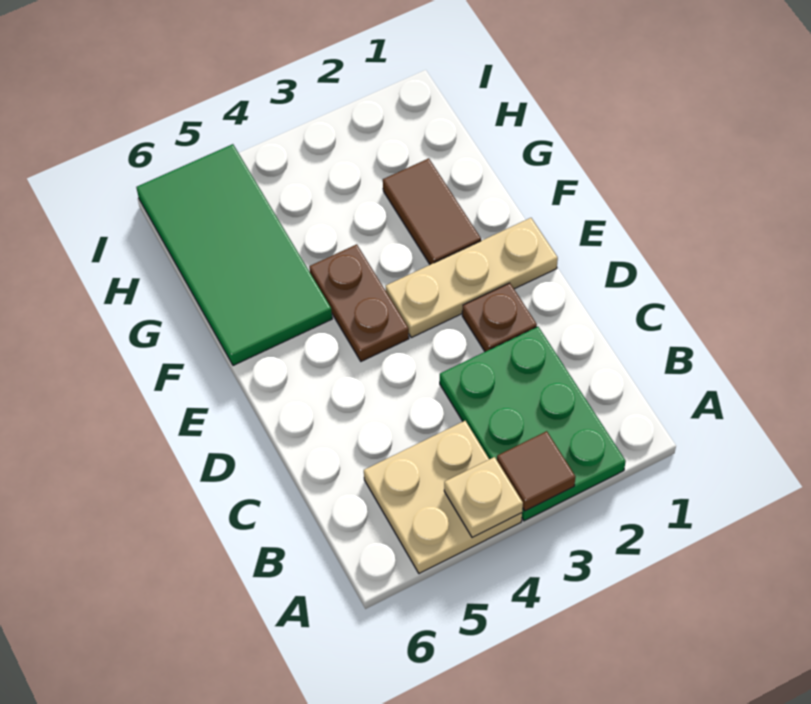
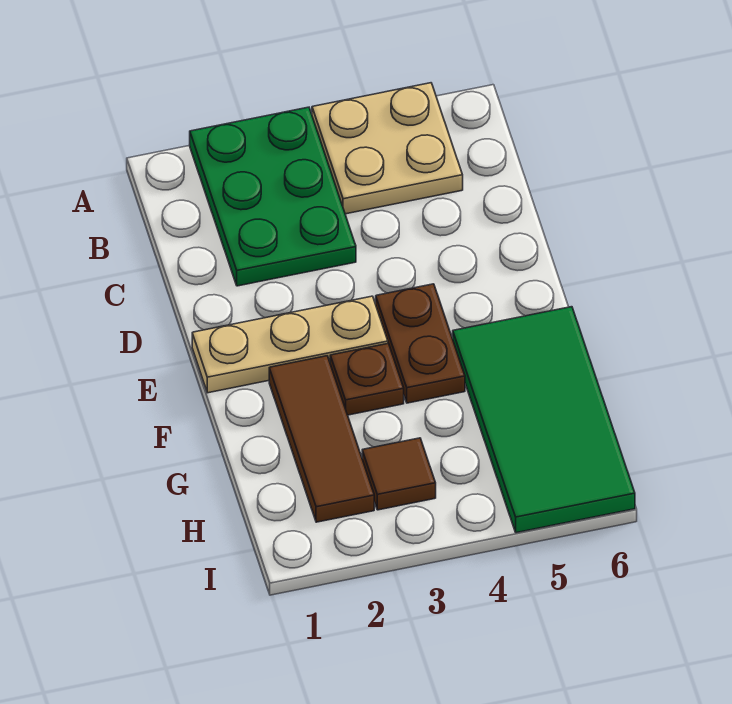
brown tile A3 level 2 -> brown tile H3 level 1
tan plate A4 level 2 -> none
brown plate D2 level 1 -> brown plate F3 level 1
brown tile F2:G2 level 1 -> brown tile F2:H2 level 1

